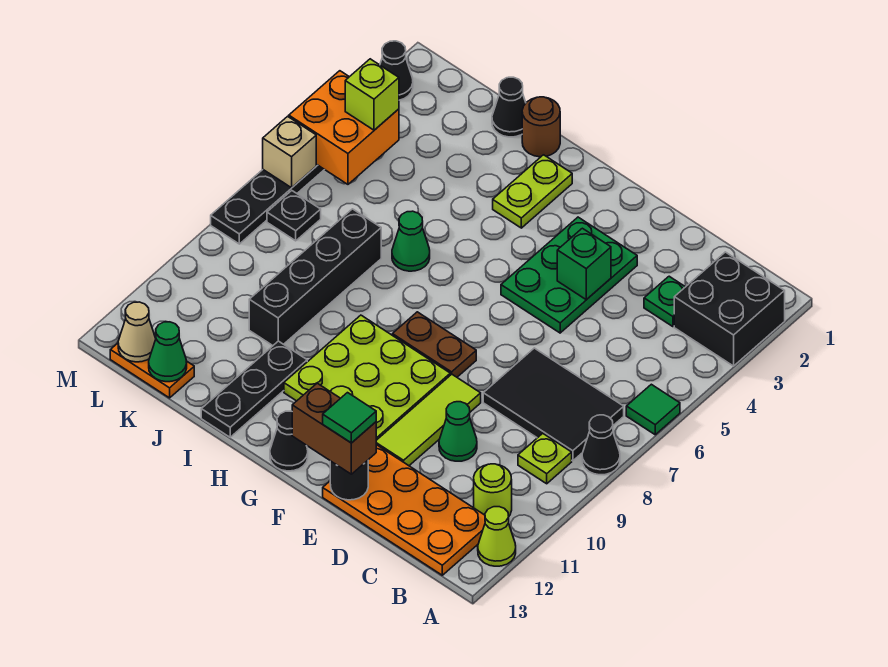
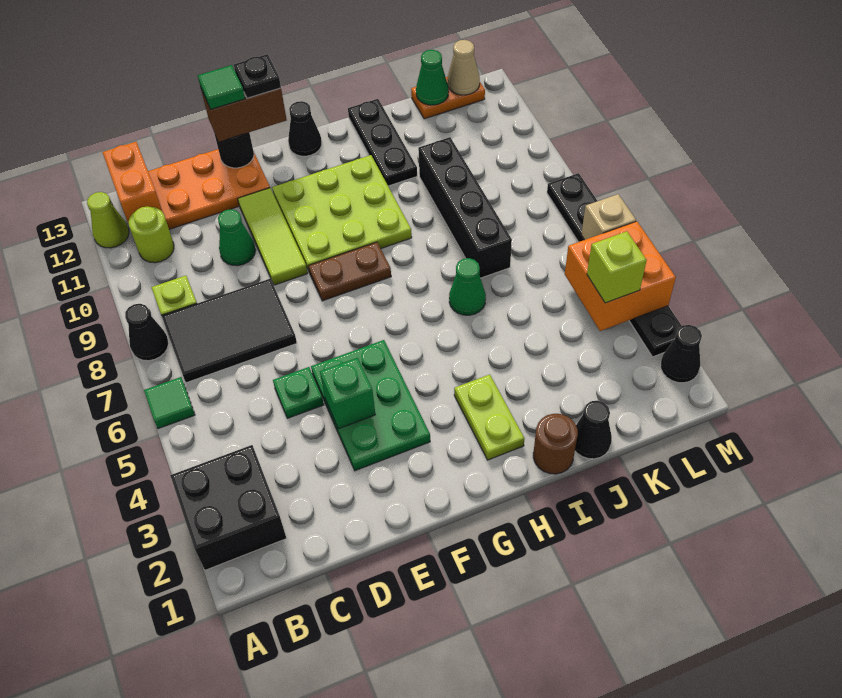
none -> orange brick B12:B13 level 2
green plate C3 level 1 -> green plate D5 level 1
black plate L7 level 1 -> black plate F13 level 4

